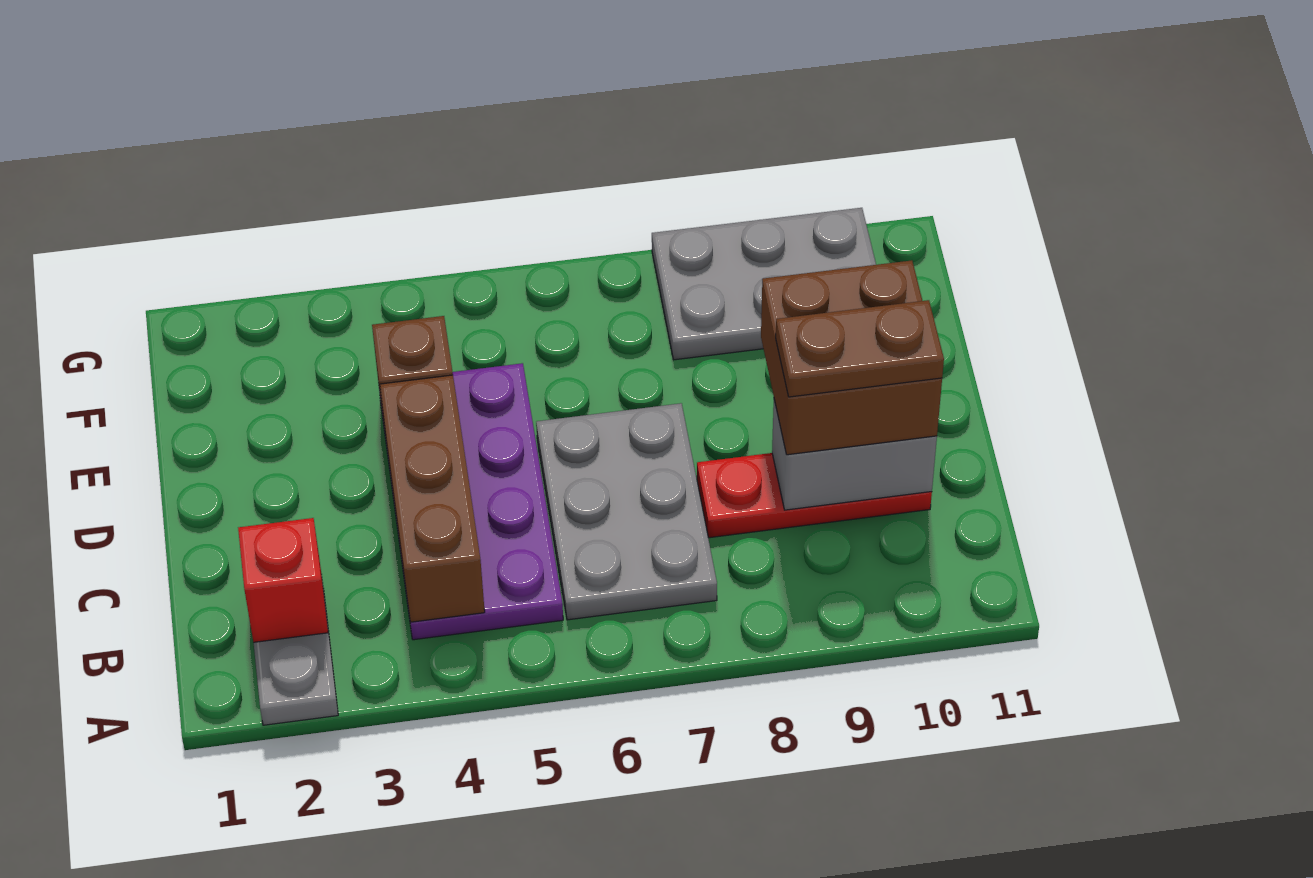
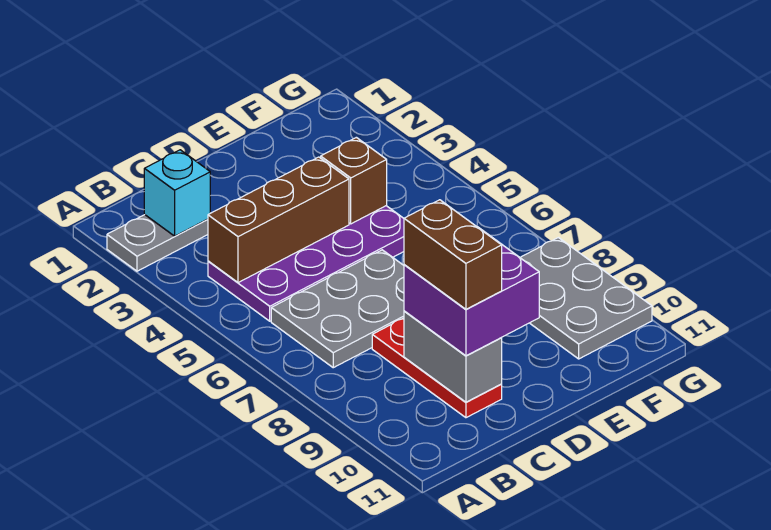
red brick B2 level 2 -> cyan brick B2 level 2
brown brick C9:D10 level 3 -> purple brick C9:D10 level 3
brown plate C9:C10 level 4 -> brown brick C9:C10 level 4

